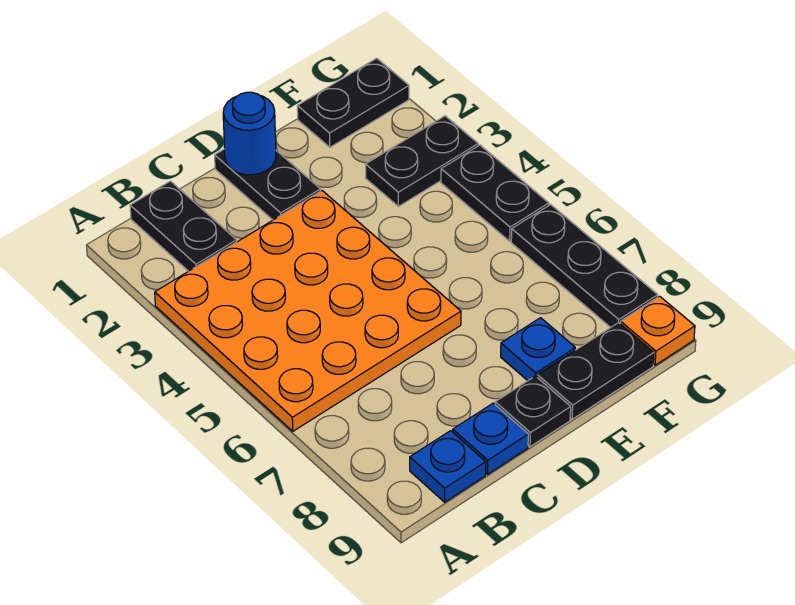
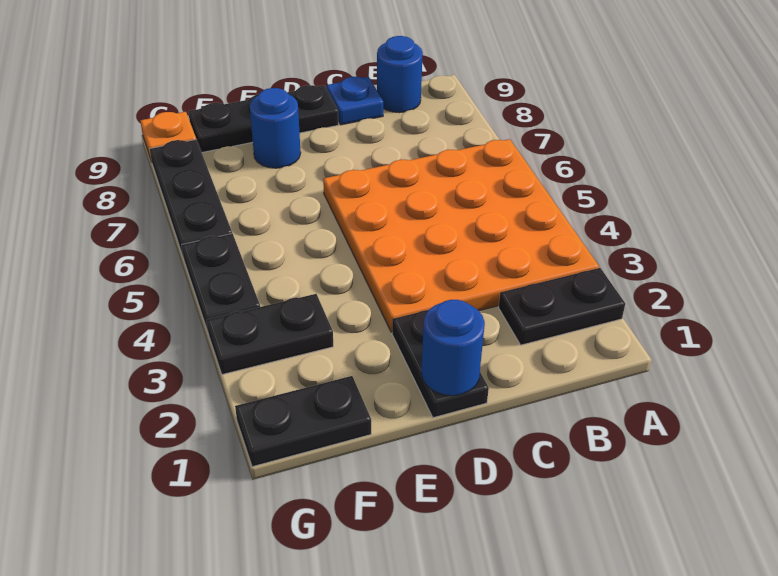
black plate B1:B2 level 1 -> black plate A2:B2 level 1
blue plate B9 level 1 -> blue round brick B9 level 1
blue plate E8 level 1 -> blue round brick E8 level 1

